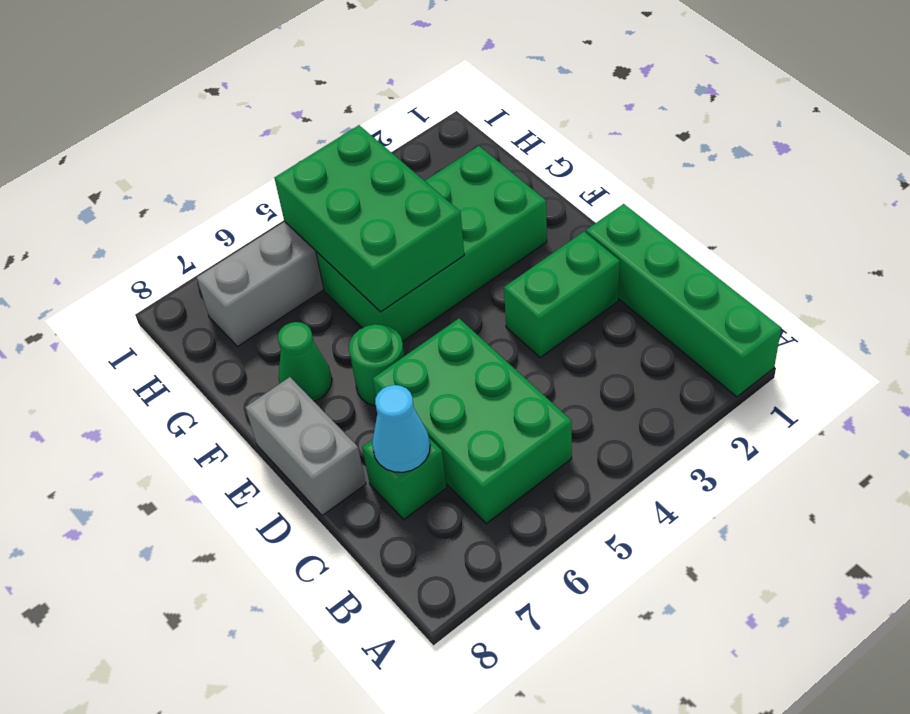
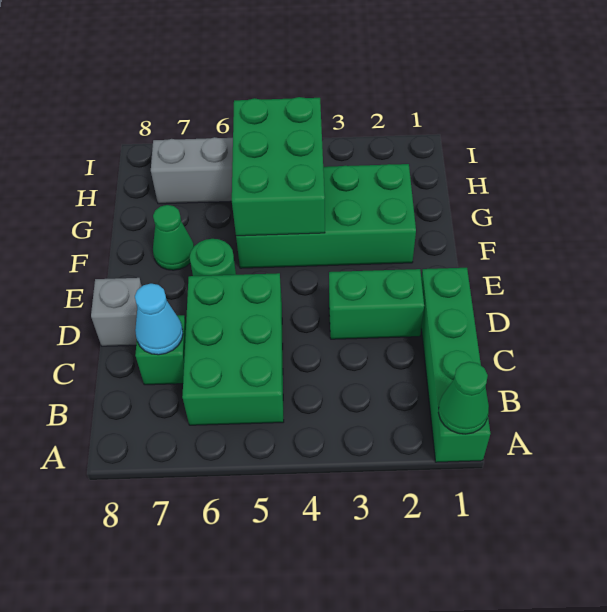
none -> green cone A1 level 2
grey brick D8:E8 level 1 -> grey brick D8 level 1

